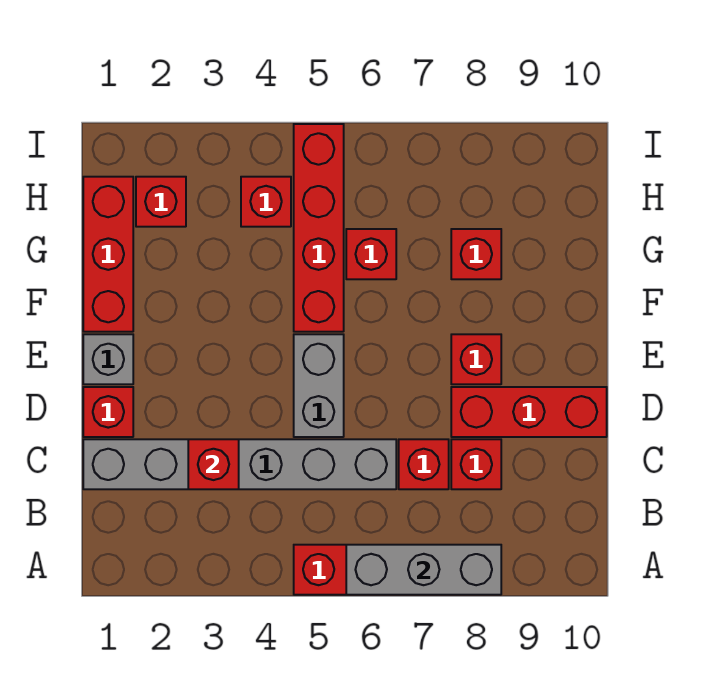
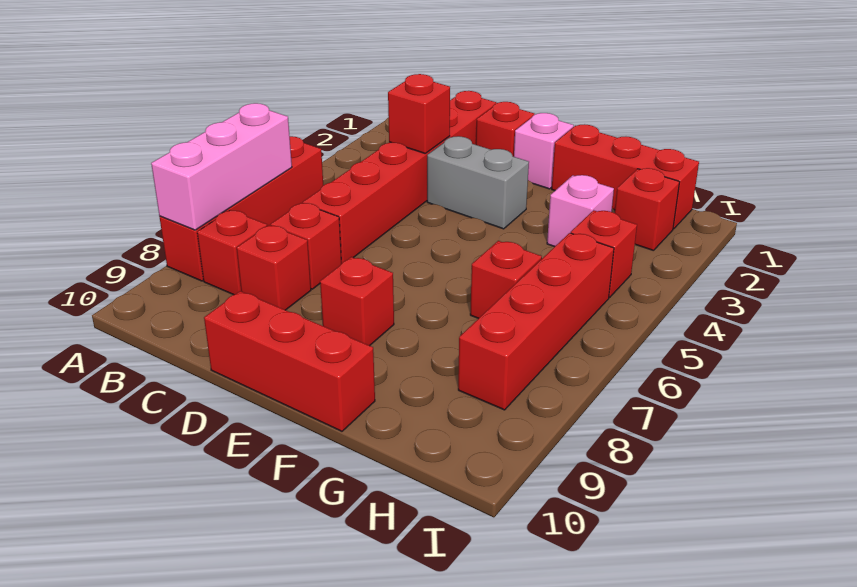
grey brick A6:A8 level 2 -> pink brick A6:A8 level 2
grey brick C1:C6 level 1 -> red brick C1:C6 level 1
grey brick D5:E5 level 1 -> grey brick D3:E3 level 1
red brick D8:D10 level 1 -> red brick D10:F10 level 1
grey brick E1 level 1 -> pink brick E1 level 1
red brick F5:I5 level 1 -> red brick H5:H8 level 1
none -> pink brick G3 level 1
red brick G8 level 1 -> red brick B8 level 1

